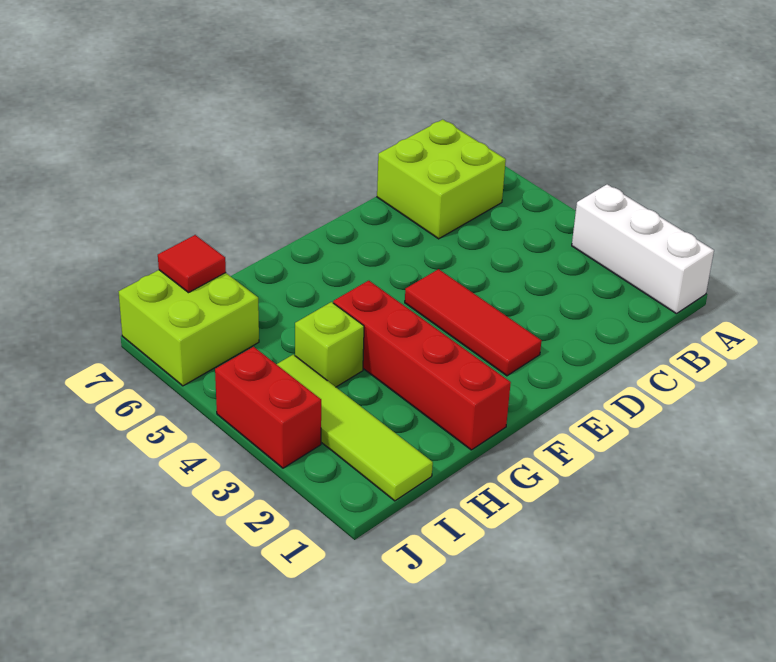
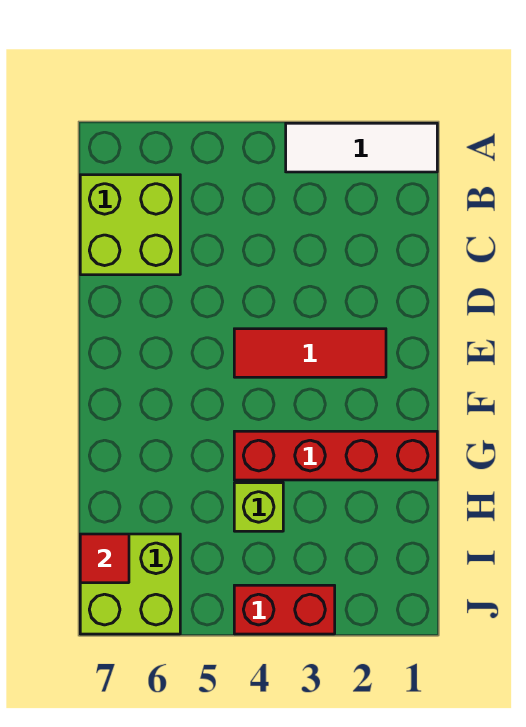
white brick A1:A3 level 1 -> white tile A1:A3 level 1
lime tile I1:I4 level 1 -> none

